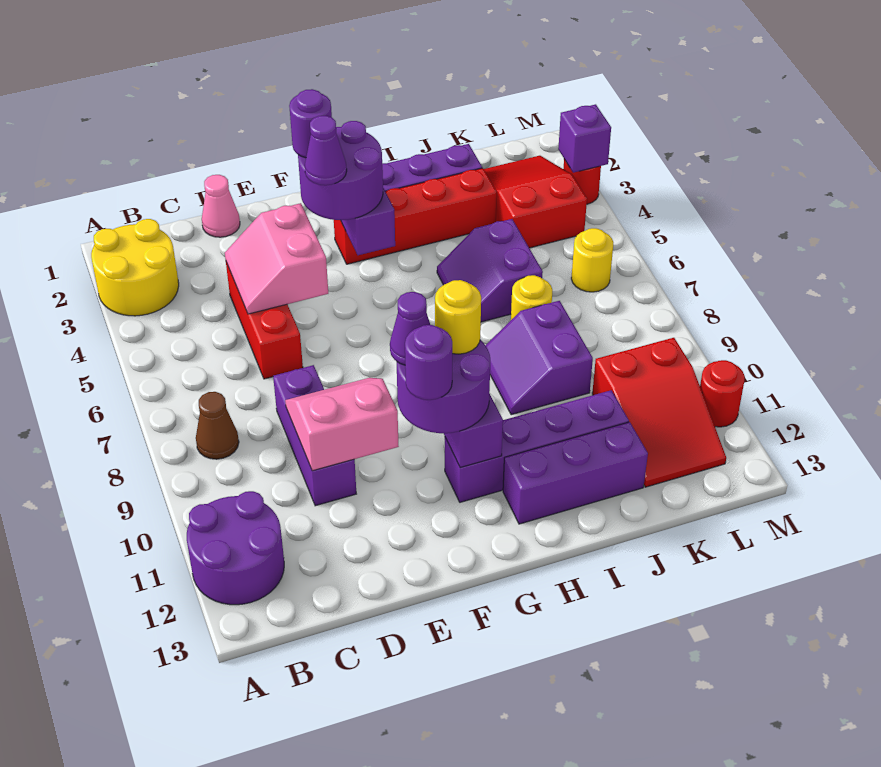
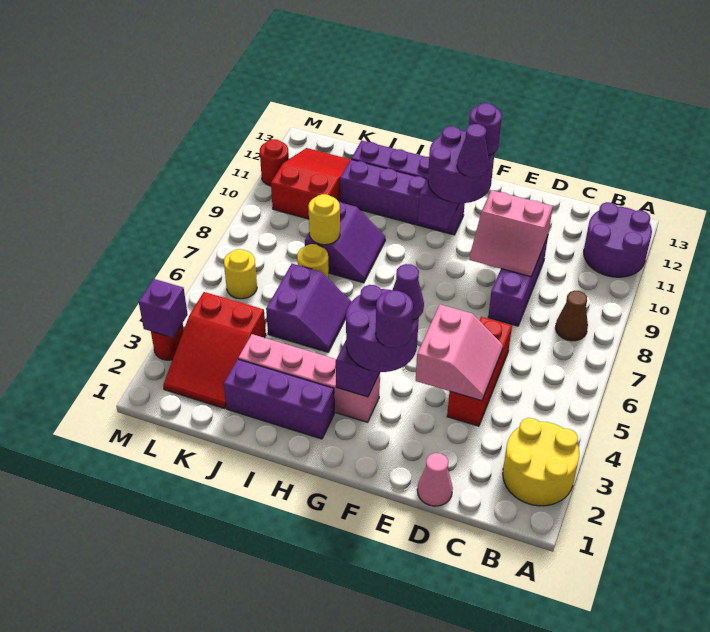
red brick G3:J3 level 1 -> pink brick G3:J3 level 1
yellow round brick G10 level 4 -> yellow round brick J8 level 2

